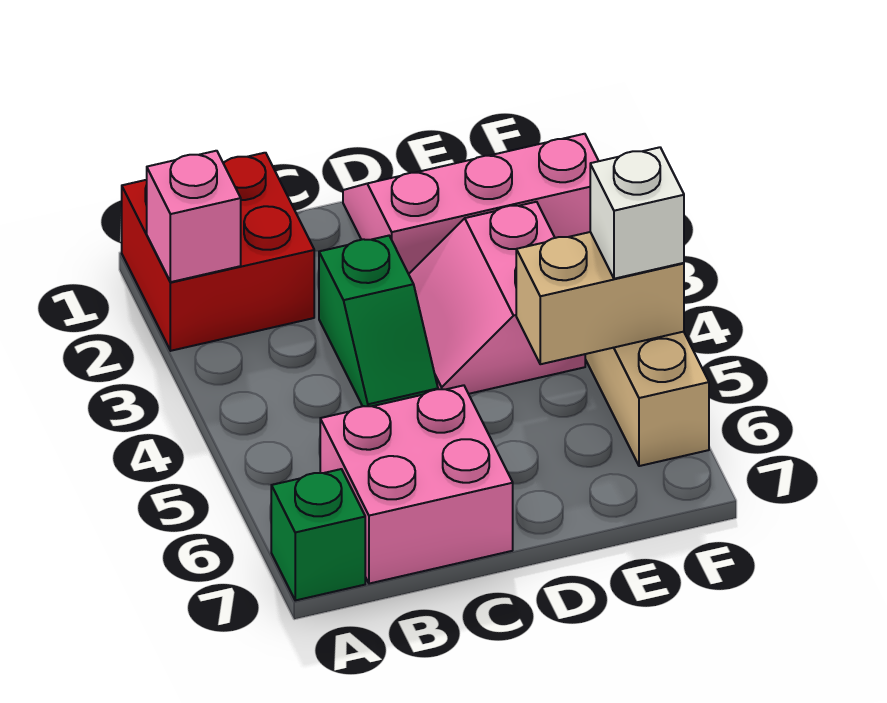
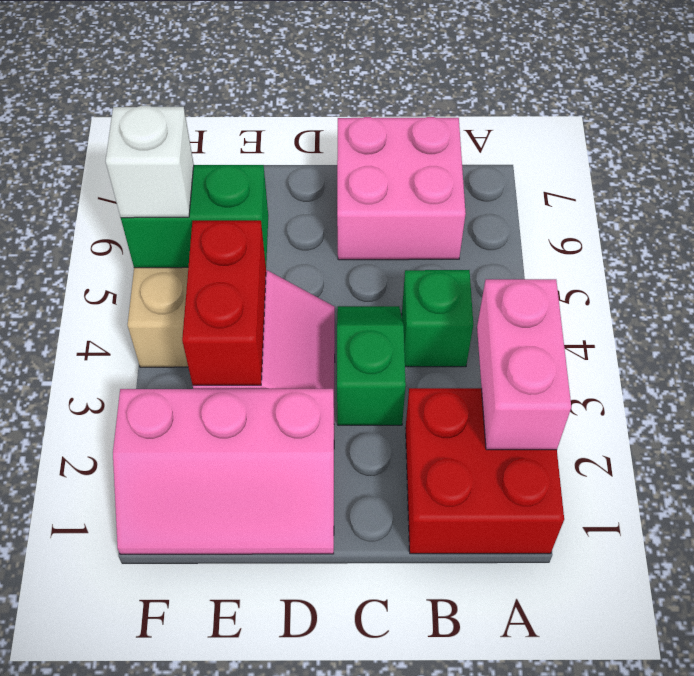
pink brick A2 level 2 -> pink brick A2:A3 level 2
green brick A7 level 1 -> green brick B4 level 1
none -> red brick E3:E4 level 2
tan brick E5:F5 level 2 -> green brick E5:F5 level 2

